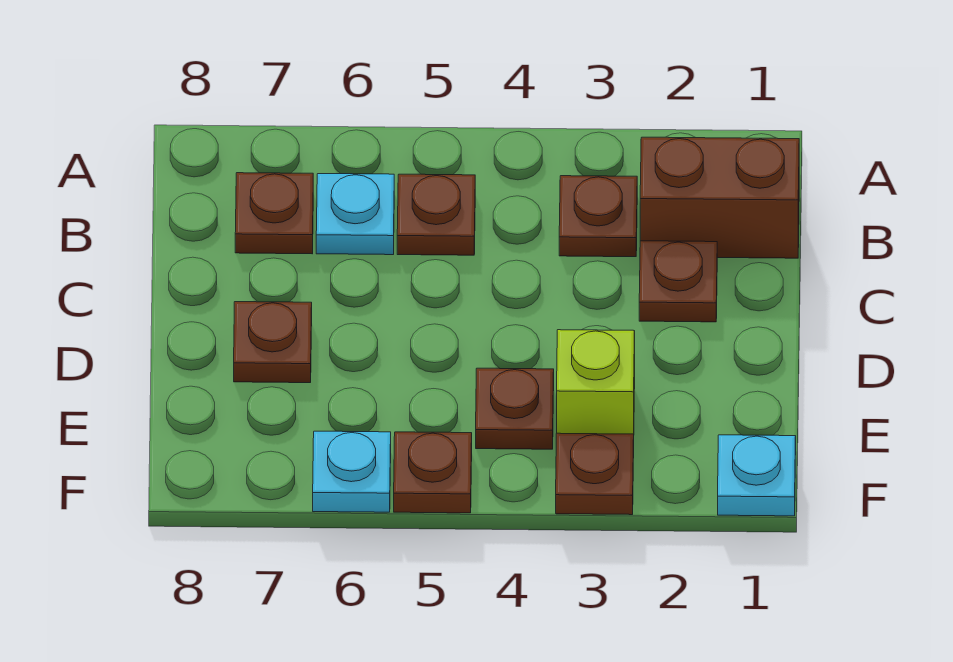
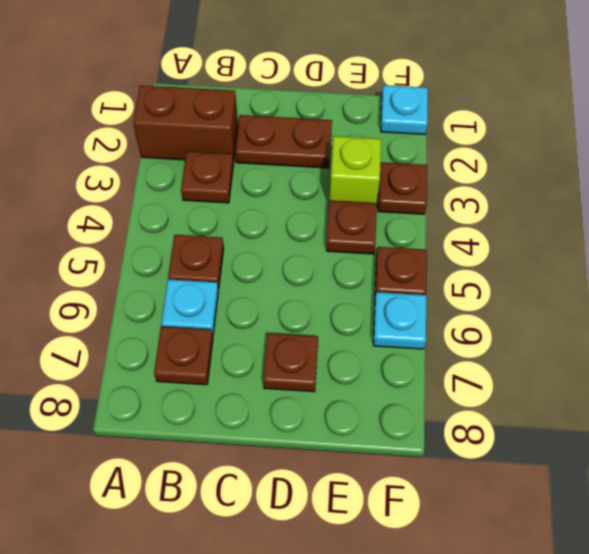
brown brick B1:B2 level 1 -> brown brick A2:B2 level 1
brown plate C2 level 1 -> brown plate C2:D2 level 1

